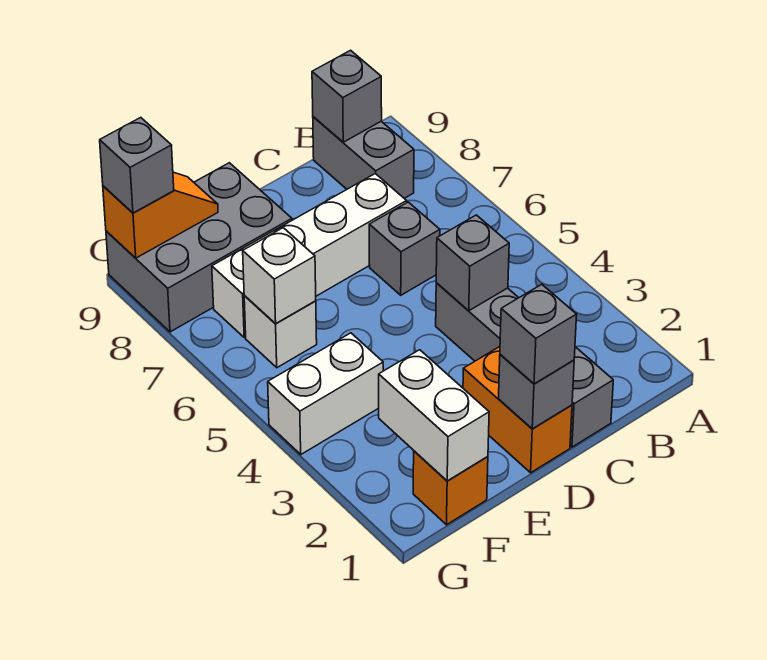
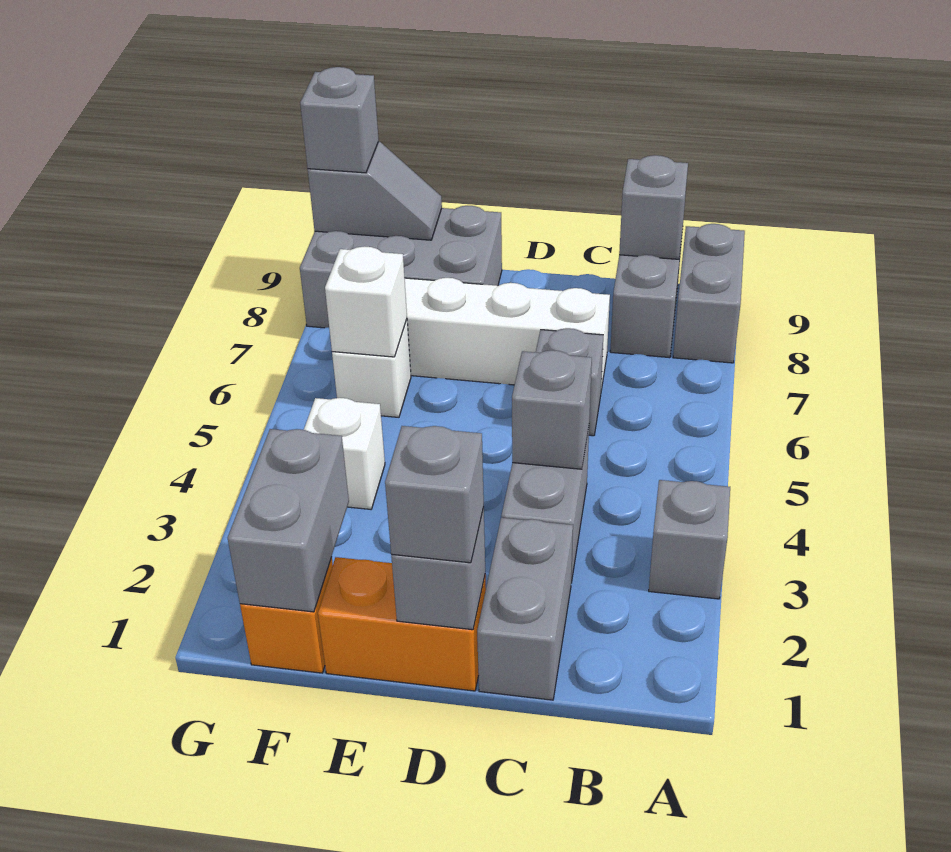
none -> grey brick A3 level 1
none -> grey brick A8:A9 level 1
orange brick D1:D2 level 1 -> orange brick D1:E1 level 1
white brick F1:F2 level 2 -> grey brick F1:F2 level 2
white brick F4:G4 level 1 -> white brick F4 level 1
orange slope F9:G9 level 2 top G -> grey slope F9:G9 level 2 top G

